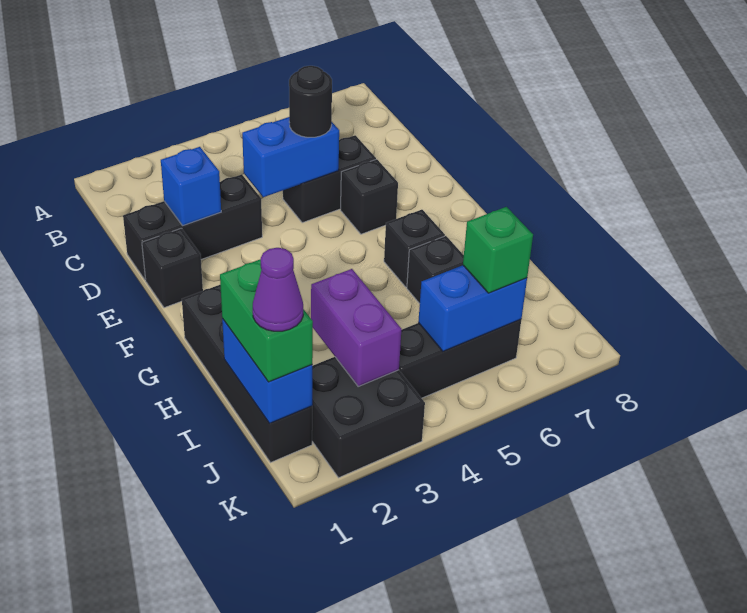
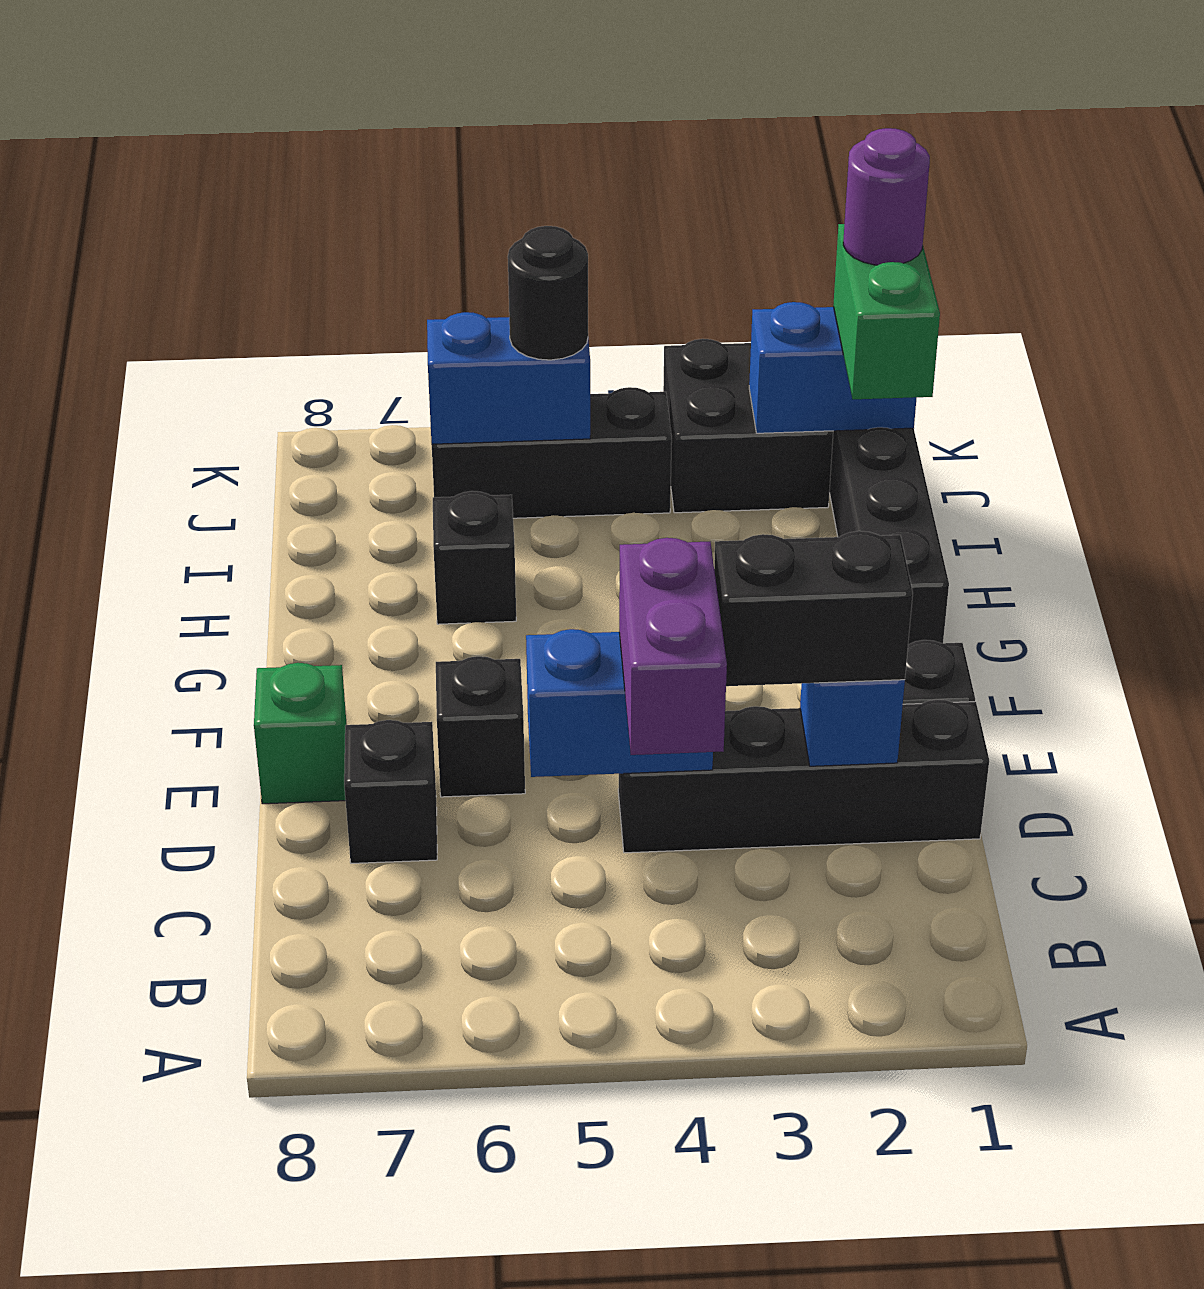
black brick D1:D3 level 1 -> black brick D1:D4 level 1
black brick D5:D6 level 1 -> black brick D2:D3 level 3
black round brick D5 level 3 -> black round brick J5 level 3
black brick G6 level 1 -> black brick D7 level 1
blue brick I1:J1 level 2 -> blue brick J1:J2 level 2
purple brick I3:J3 level 2 -> purple brick C4:D4 level 3
purple cone J1 level 4 -> purple round brick J1 level 4
green brick J6 level 3 -> green brick E8 level 1

